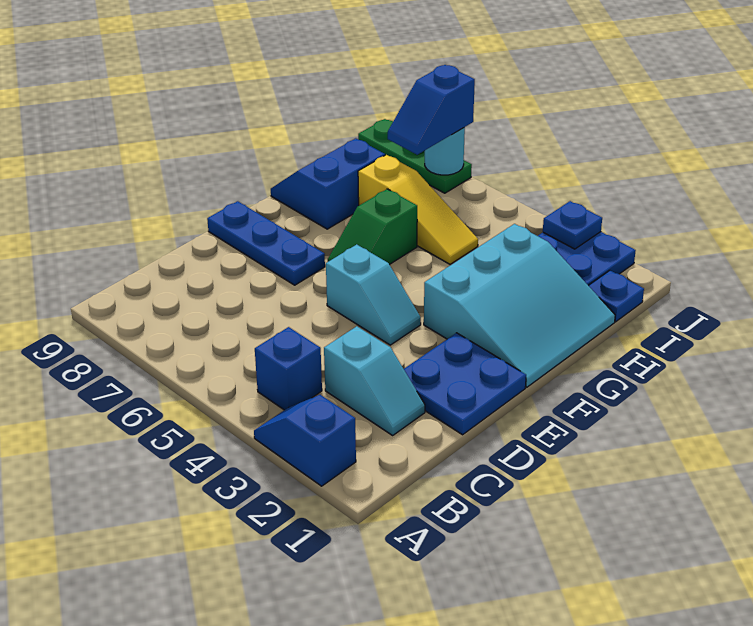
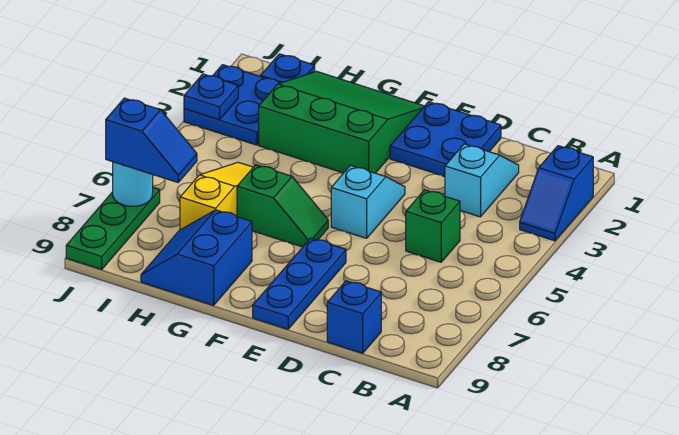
blue brick B4 level 1 -> blue brick C9 level 1
none -> green brick C5 level 1
cyan slope F1:H3 level 1 top 3 -> green slope F1:H3 level 1 top 3
blue slope G8:H9 level 1 top 8 -> blue slope G8:H9 level 1 top G

